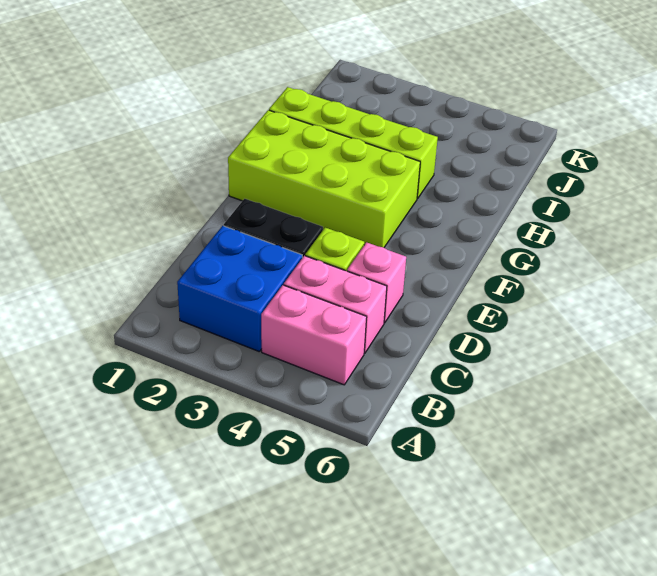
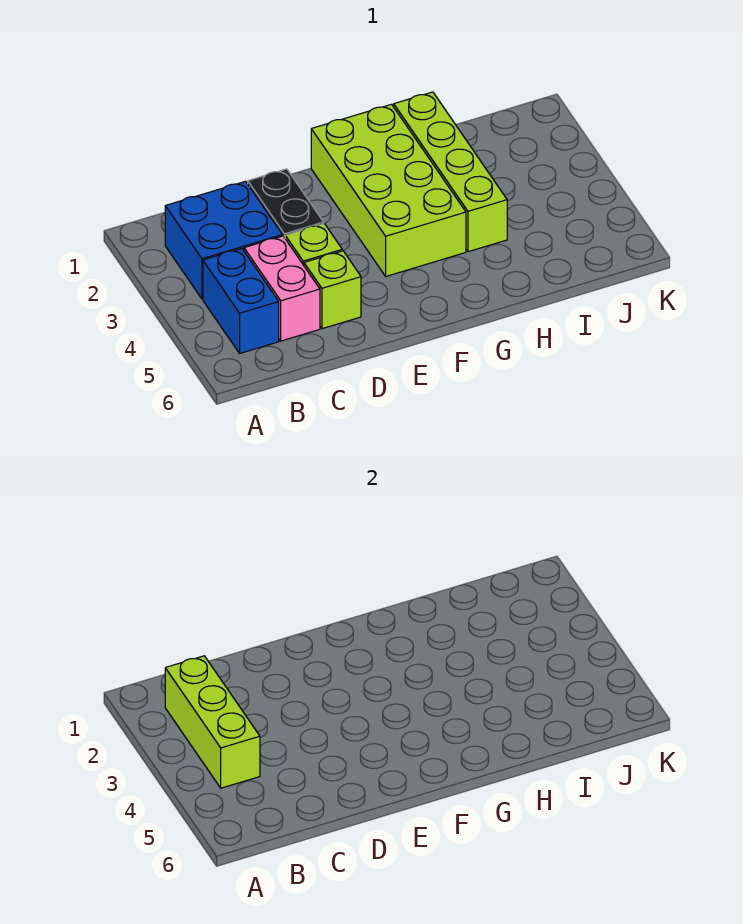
none -> lime brick B2:B4 level 2
pink brick B4:B5 level 1 -> blue brick B4:B5 level 1
pink brick D5 level 1 -> lime brick D5 level 1

